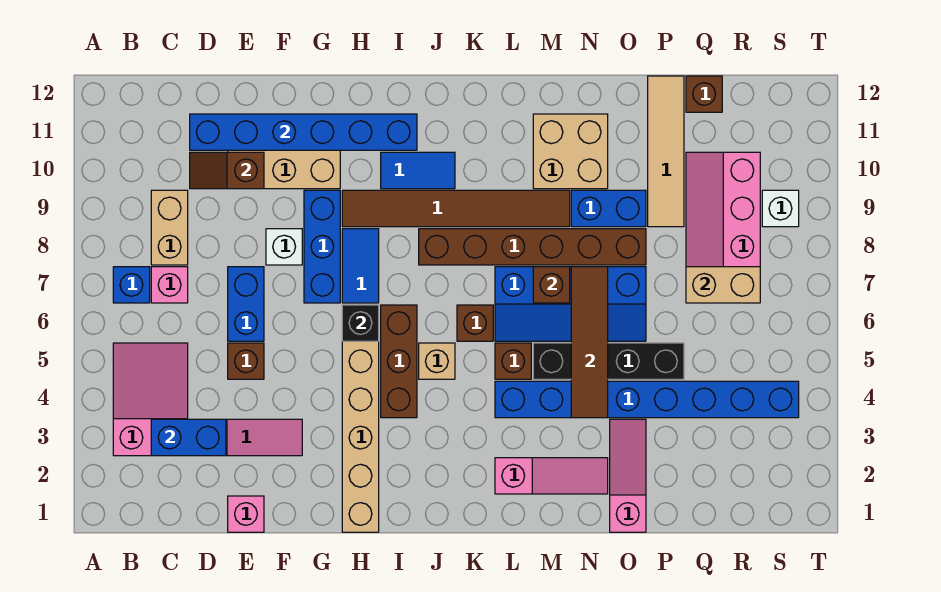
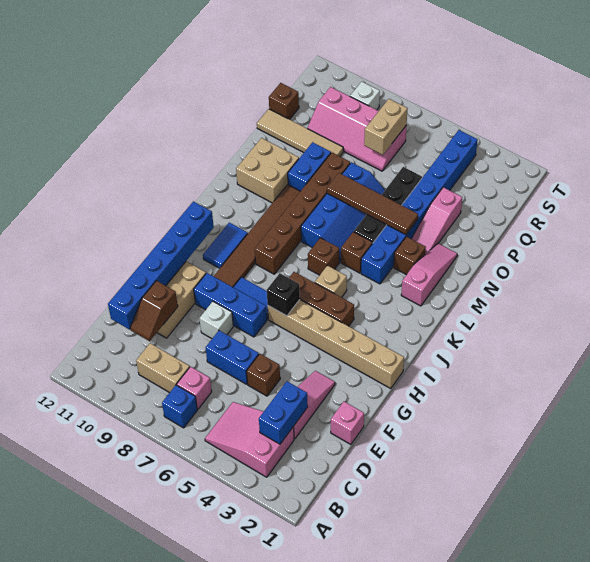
brown brick M7 level 2 -> brown brick M3 level 1
pink slope O1:O3 level 1 top 1 -> pink slope N3:P3 level 1 top P

